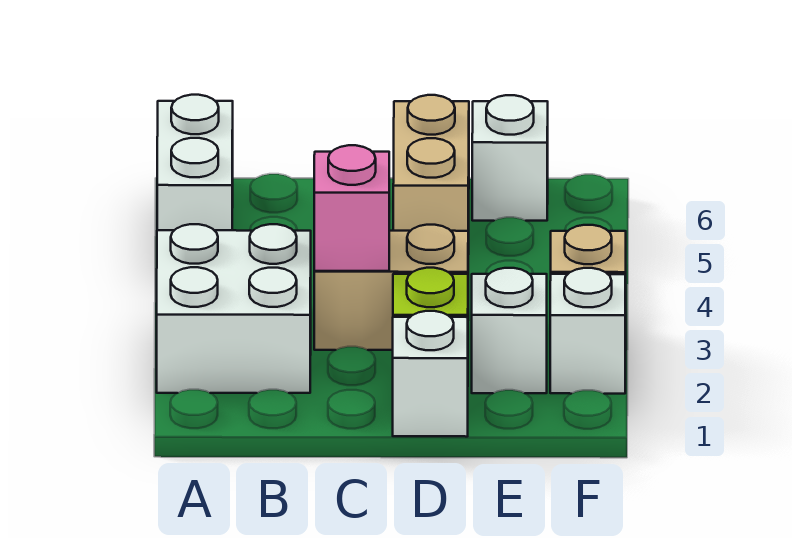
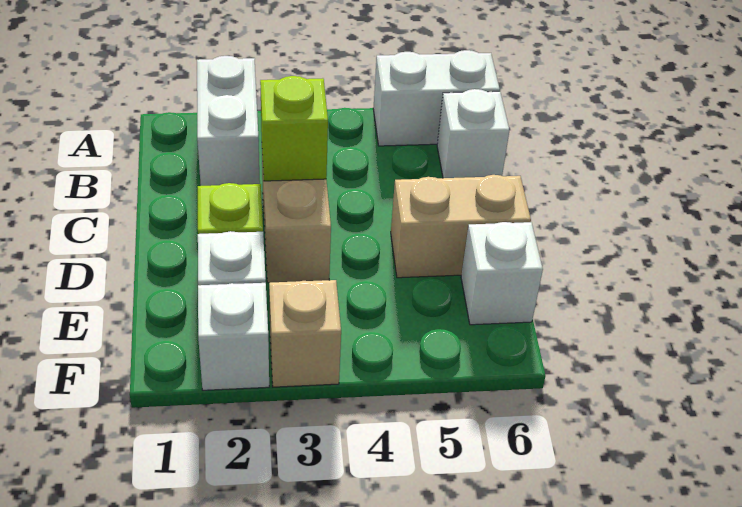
white brick A2:B3 level 1 -> white brick A2:B2 level 1
pink brick C3 level 2 -> lime brick C3 level 2
white brick D1 level 1 -> white brick B6 level 1

